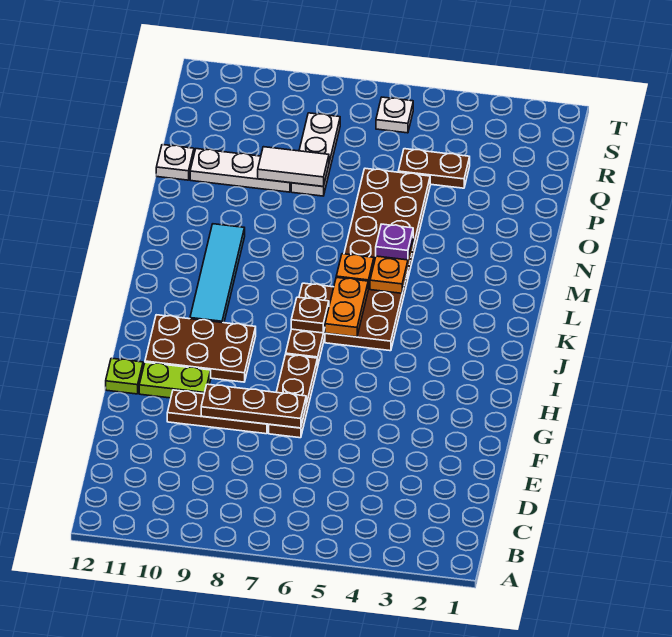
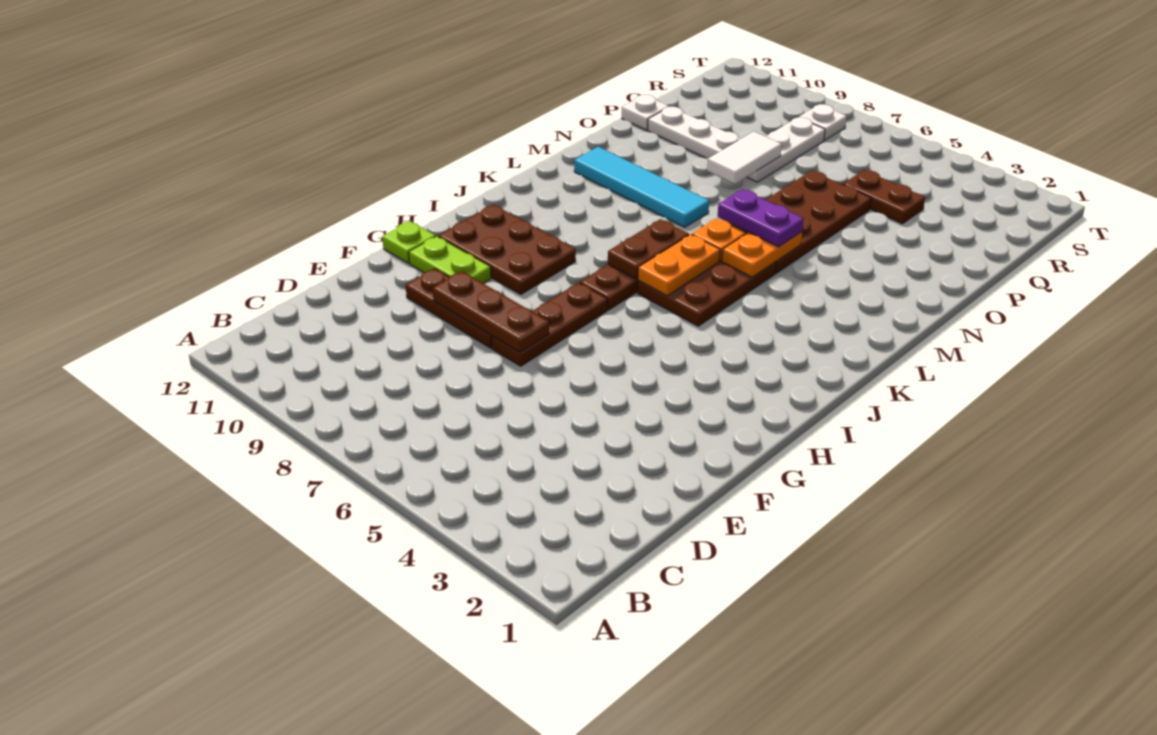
brown plate J7 level 2 -> brown plate J7:K7 level 2
cyan tile J10:M10 level 1 -> cyan tile M8:M11 level 1
purple plate M5 level 3 -> purple plate M5:M6 level 3
white tile P8:P9 level 2 -> white tile O8:P8 level 2
white plate S6 level 1 -> white plate S8 level 1

